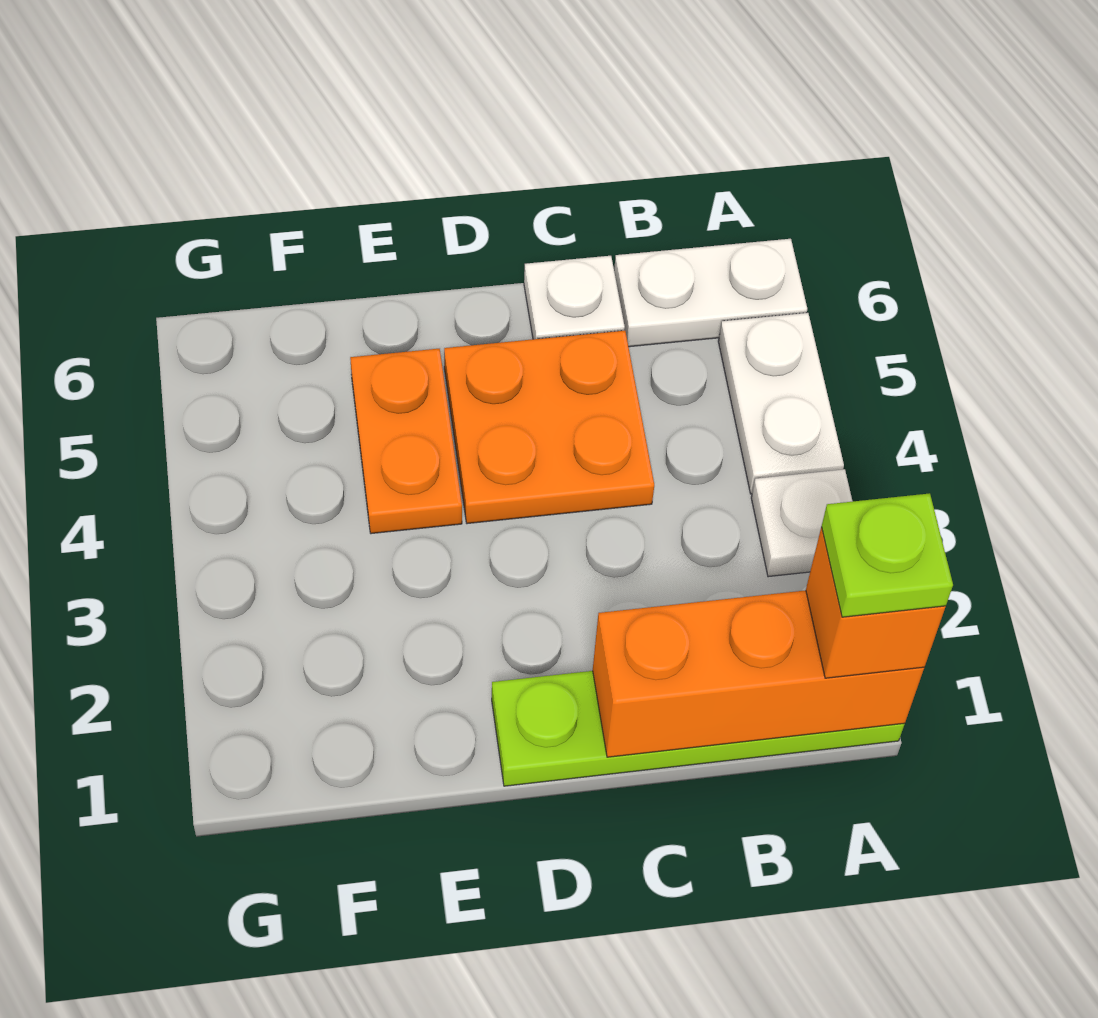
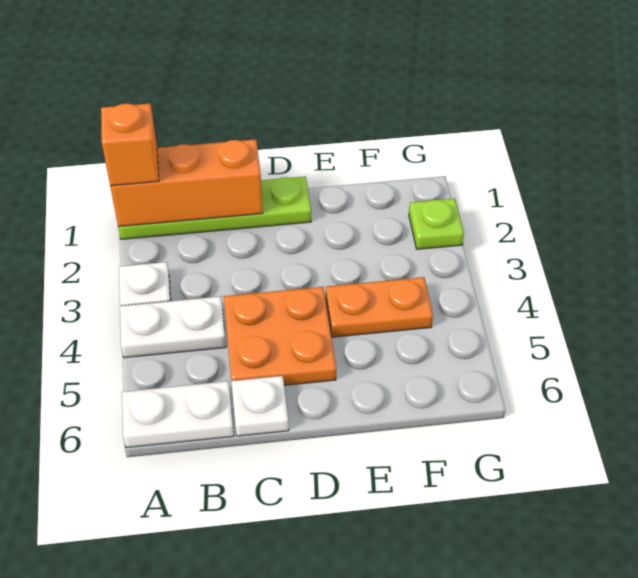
lime plate A1 level 4 -> lime plate G2 level 1
white plate A4:A5 level 1 -> white plate A4:B4 level 1
orange plate E4:E5 level 1 -> orange plate E4:F4 level 1

